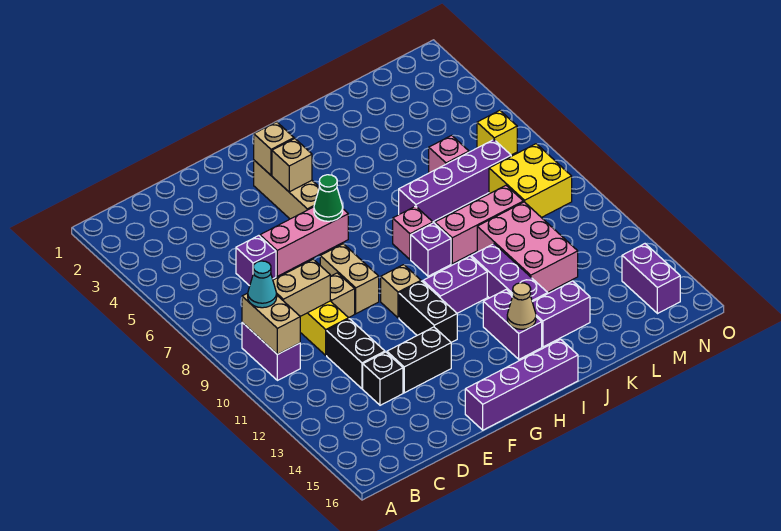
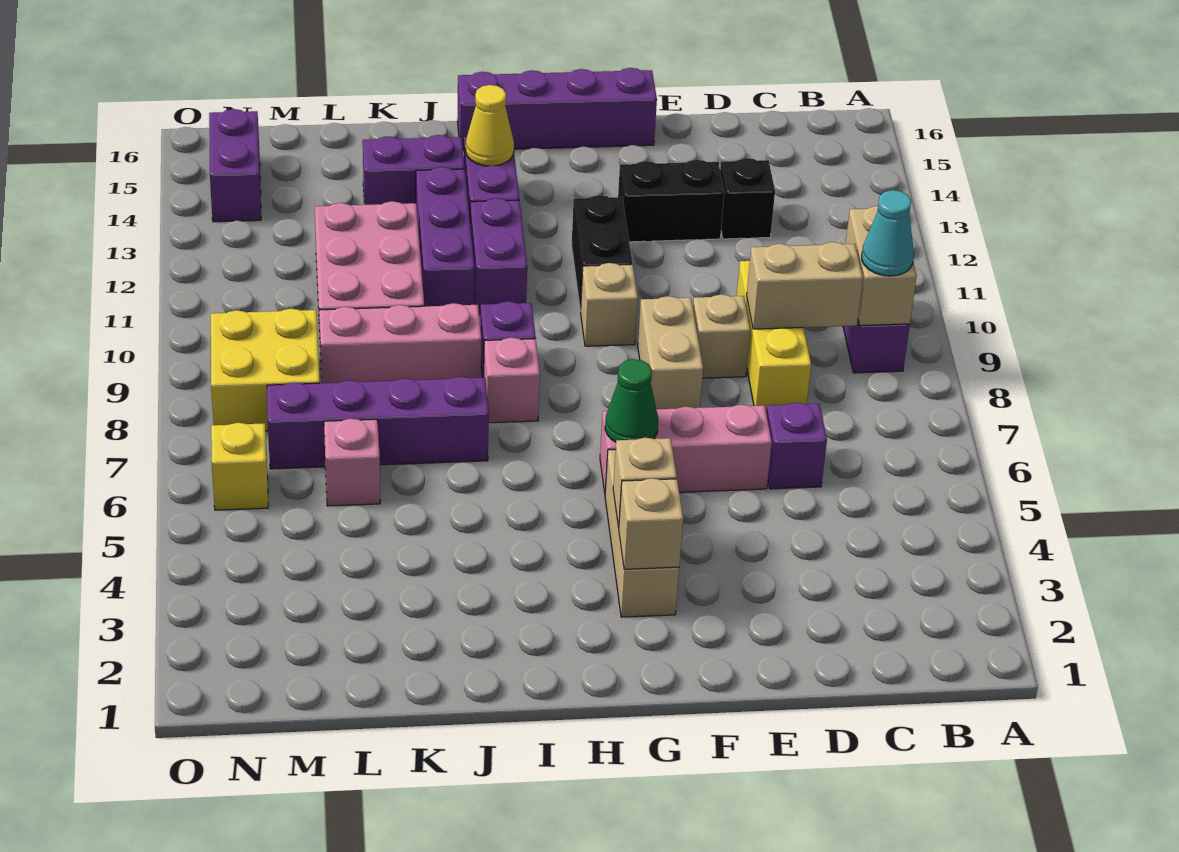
black brick D11:D12 level 1 -> none
purple brick H11:I11 level 1 -> purple brick I11:I12 level 1
tan cone I14 level 2 -> yellow cone I14 level 2

